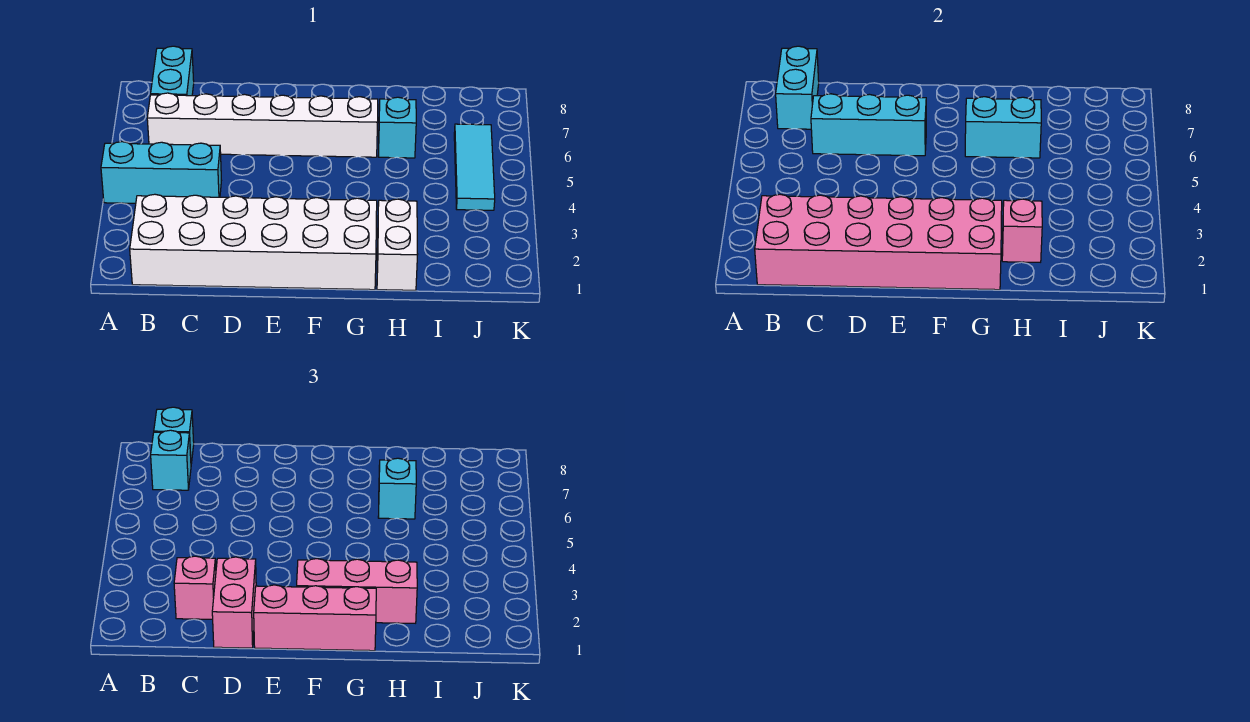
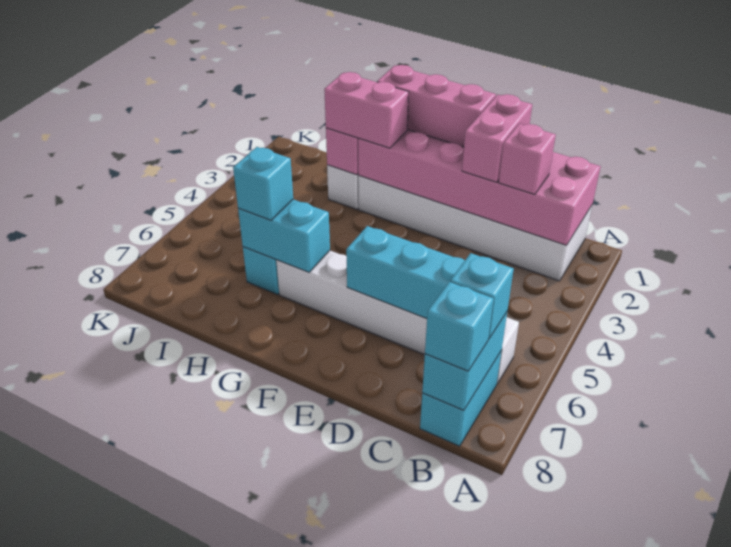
cyan brick A4:C4 level 1 -> none
pink brick F2:H2 level 3 -> pink brick G2:H2 level 3
cyan tile J4:J6 level 1 -> none

